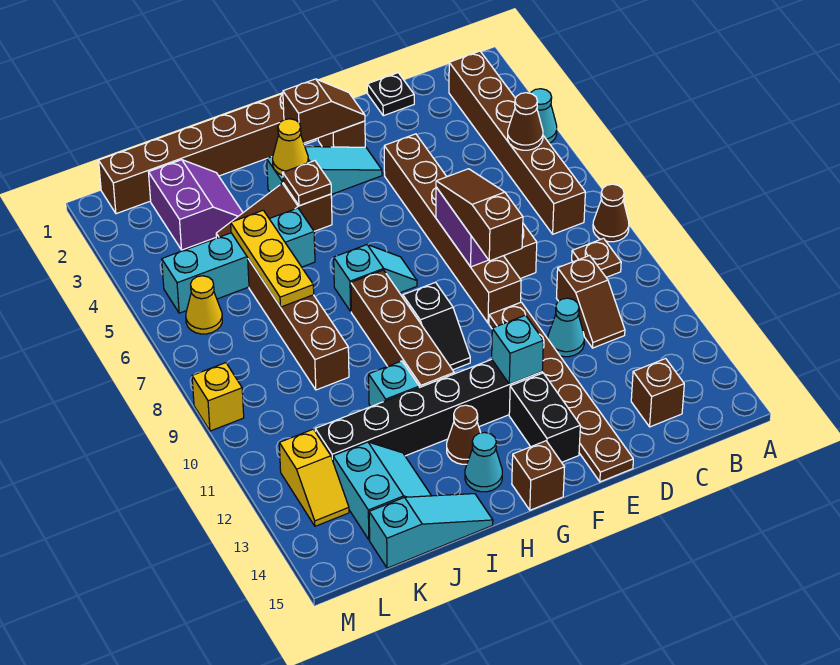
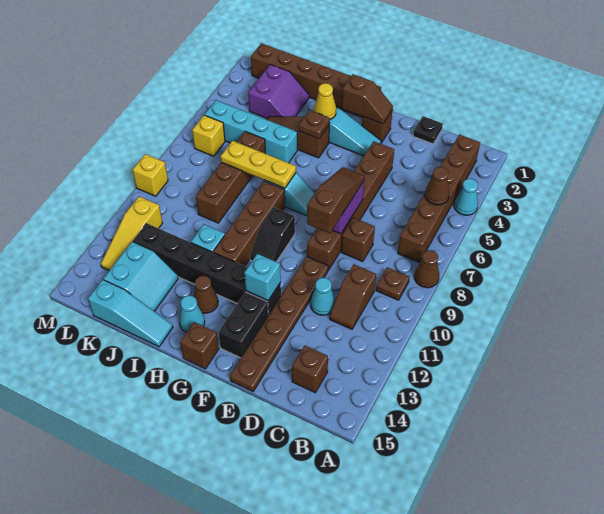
yellow plate J5:J7 level 2 -> yellow plate H7:J7 level 2
yellow cone L6 level 1 -> yellow brick L6 level 1
yellow slope L12:L13 level 1 top 12 -> yellow slope L11:L13 level 1 top 11

